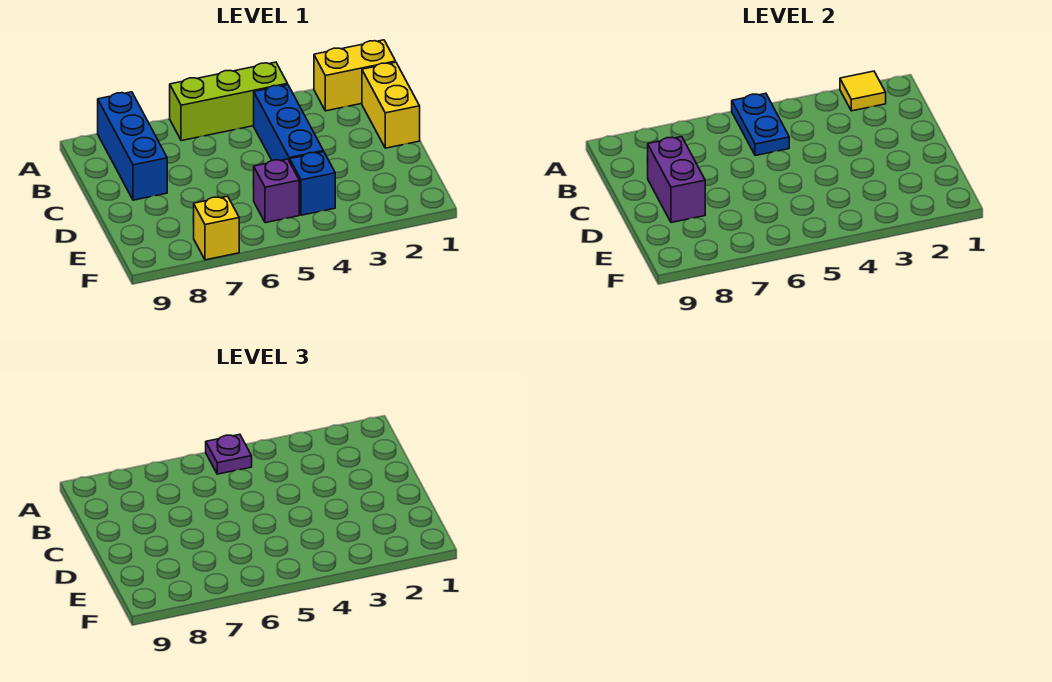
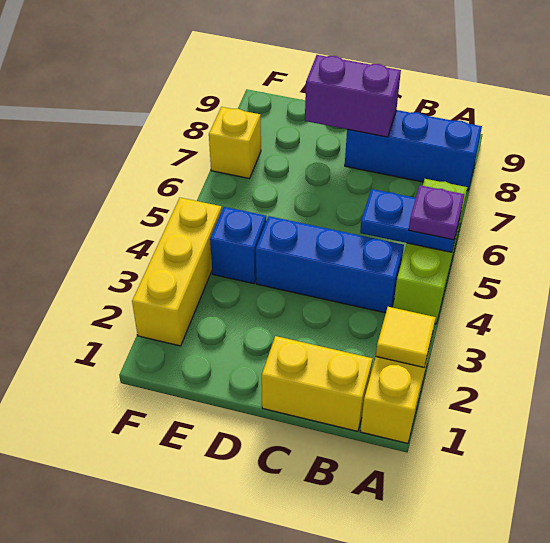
purple brick E5 level 1 -> none
none -> yellow brick F2:F4 level 1

